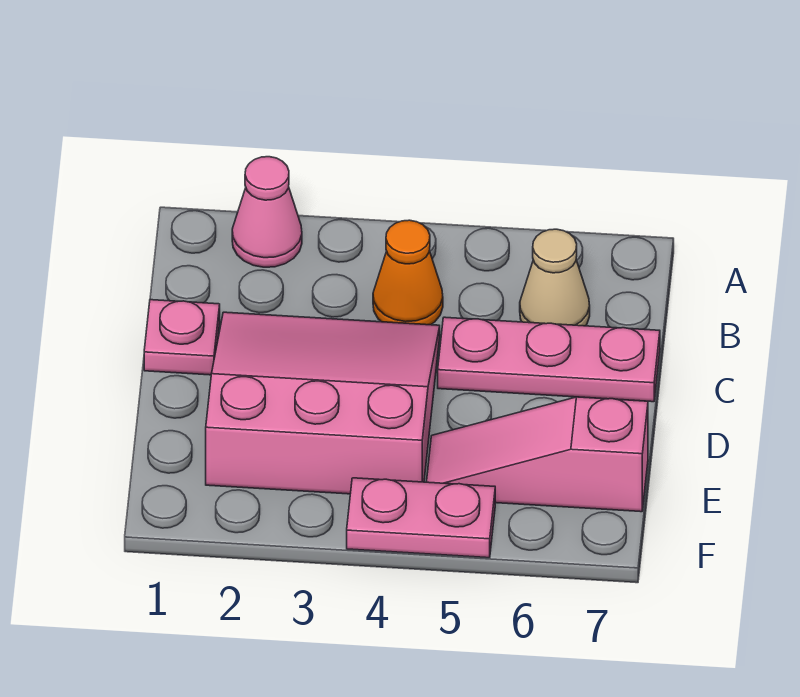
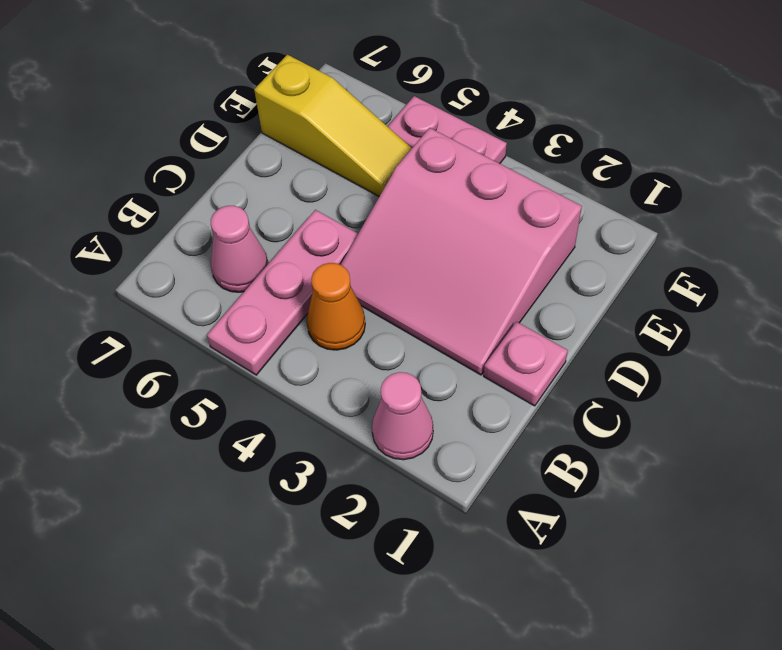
tan cone B6 level 1 -> pink cone B6 level 1
pink plate C5:C7 level 1 -> pink plate A5:C5 level 1
pink slope E5:E7 level 1 top 7 -> yellow slope E5:E7 level 1 top 7

